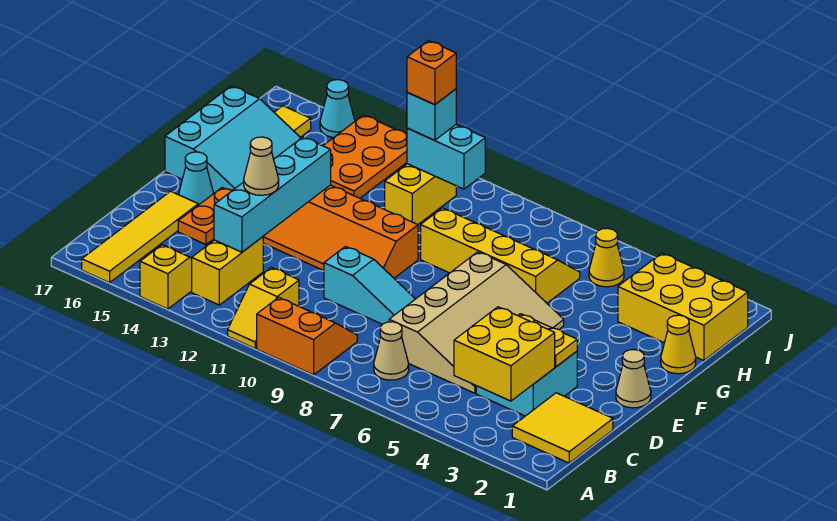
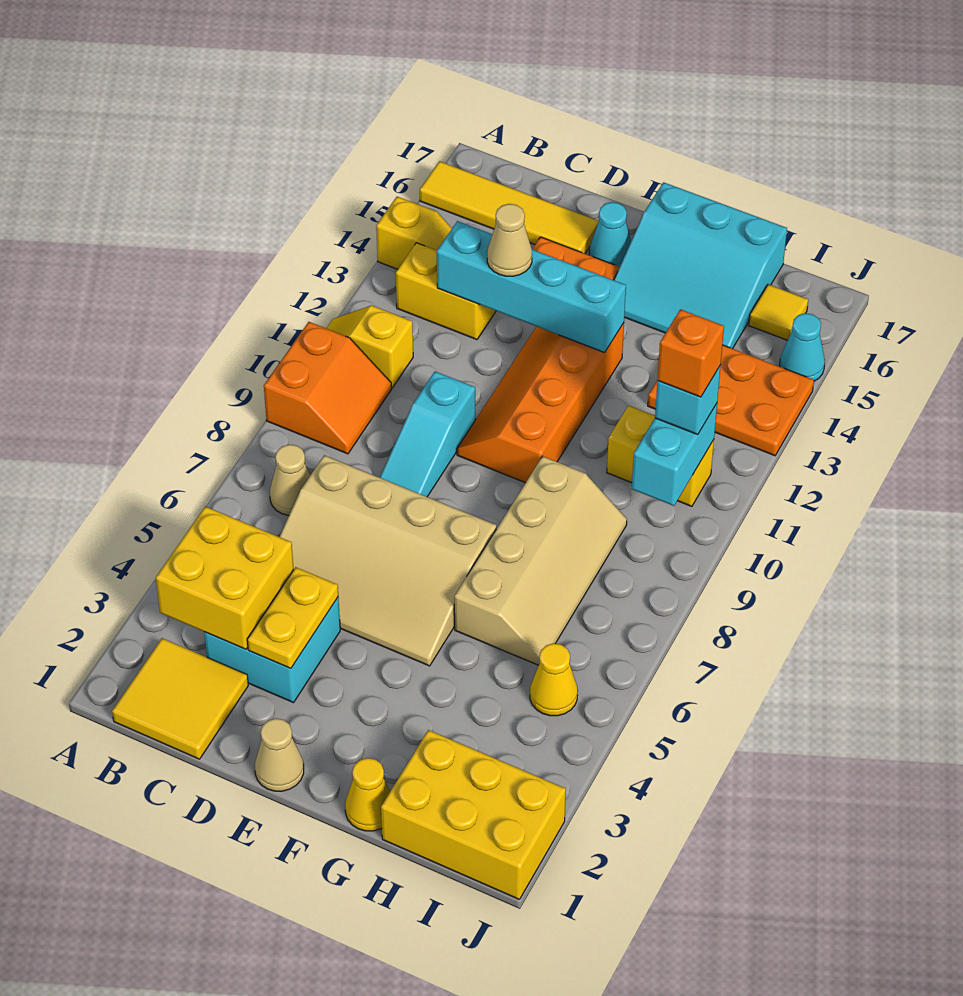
yellow slope G6:H9 level 1 top G -> tan slope G6:H9 level 1 top G
yellow brick H1:I3 level 1 -> yellow brick H1:J2 level 1

